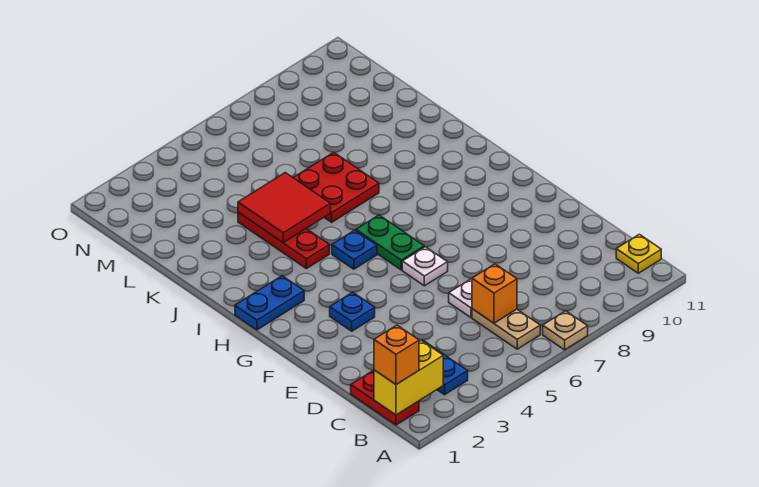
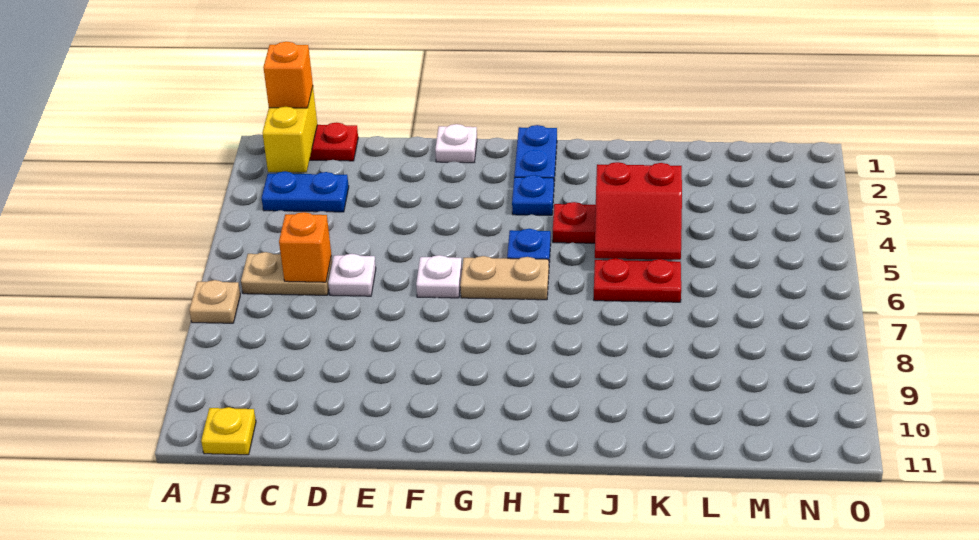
none -> white plate F1 level 1
blue plate F3 level 1 -> blue plate H3 level 1
green plate G6:H6 level 1 -> tan plate G6:H6 level 1
red tile J4:K5 level 2 -> red slope J4:K5 level 2 top 4
red plate J6:K7 level 1 -> red plate J6:K6 level 1

